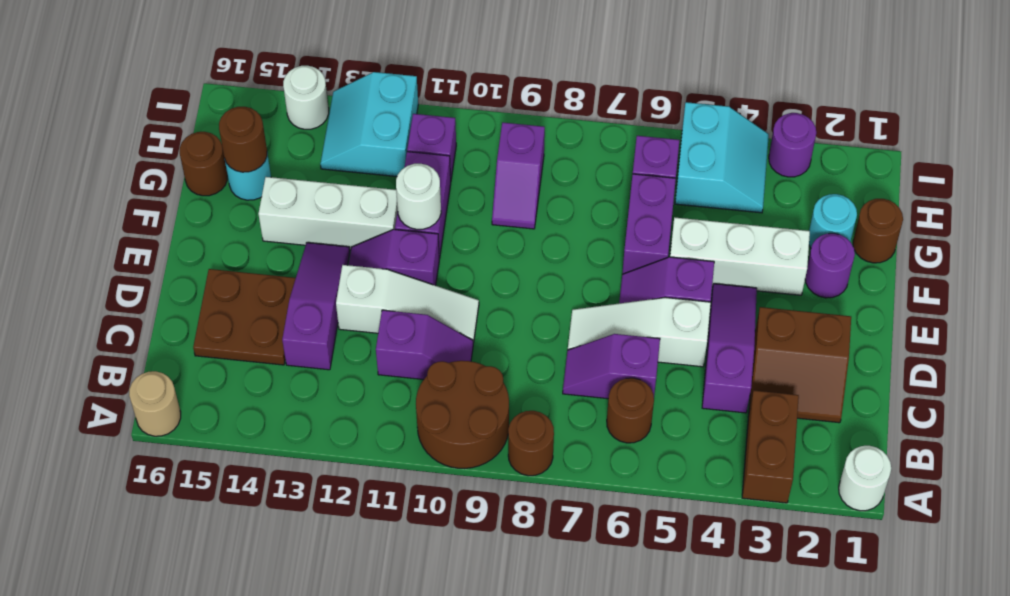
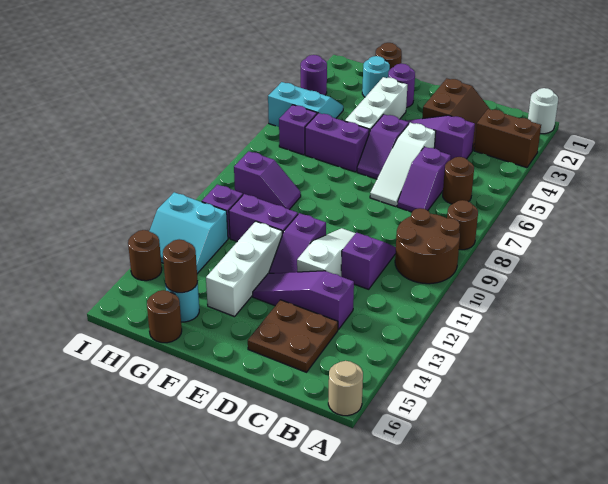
white round brick F11 level 2 -> none
white round brick I14 level 1 -> brown round brick I14 level 1

